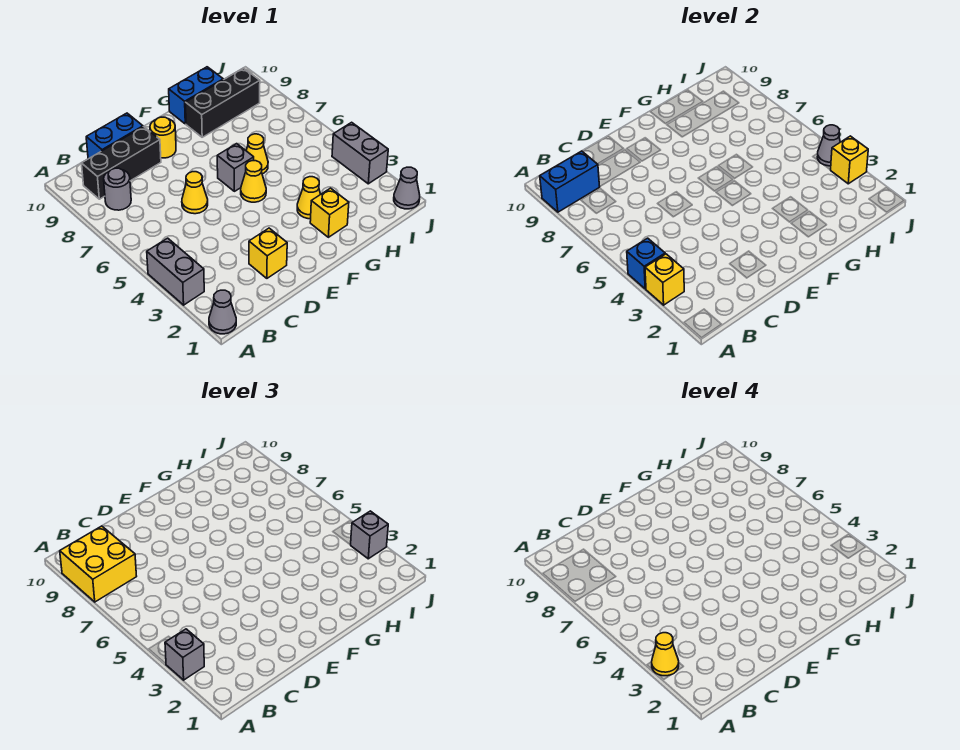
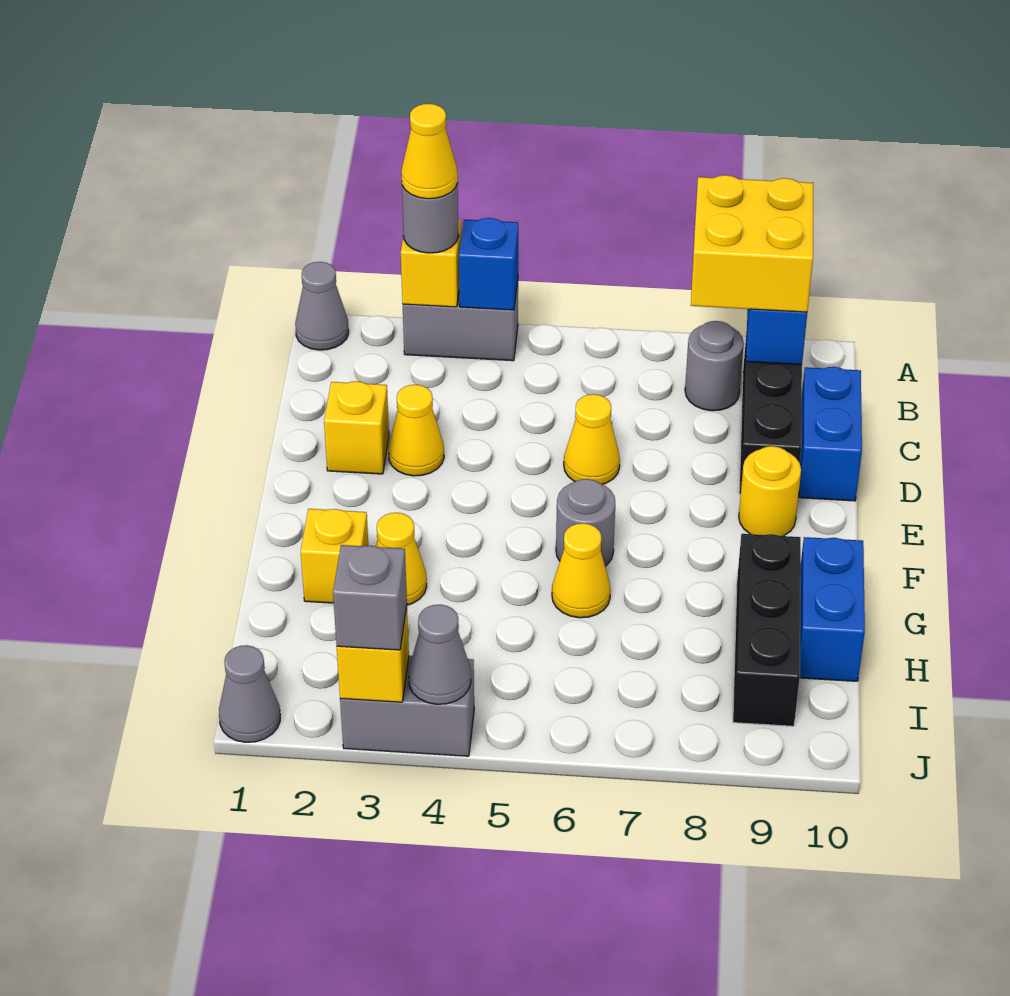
grey brick A3 level 3 -> grey round brick A3 level 3
yellow cone F5 level 1 -> yellow cone D3 level 1
grey brick F6 level 1 -> grey round brick F6 level 1

